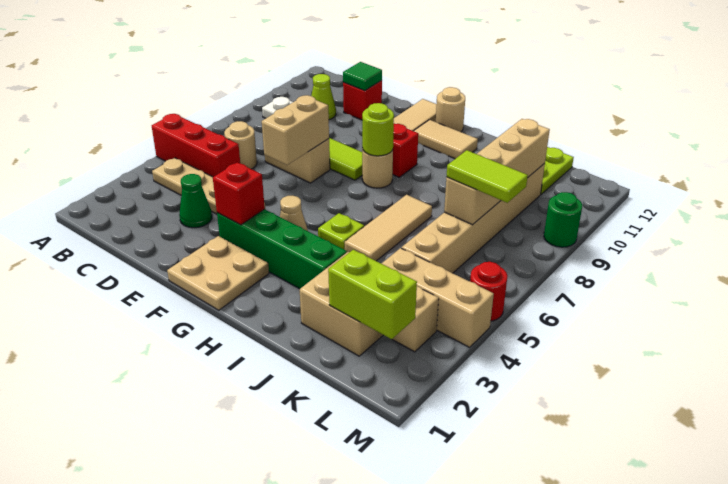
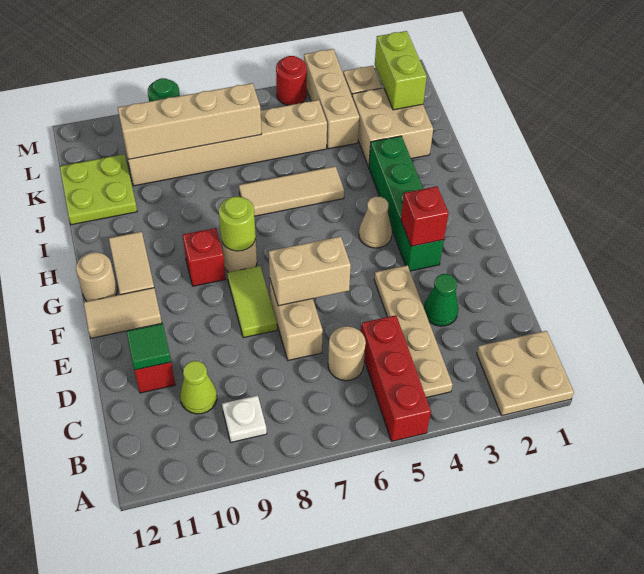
tan plate F1:G2 level 1 -> tan plate A1:B2 level 1
lime plate H5 level 1 -> none
lime tile K7:L7 level 3 -> none

